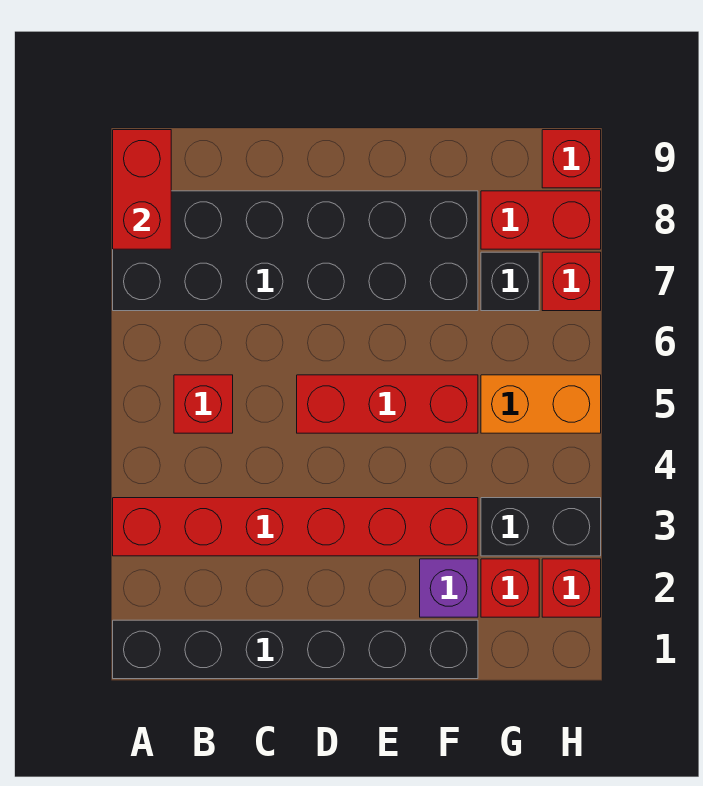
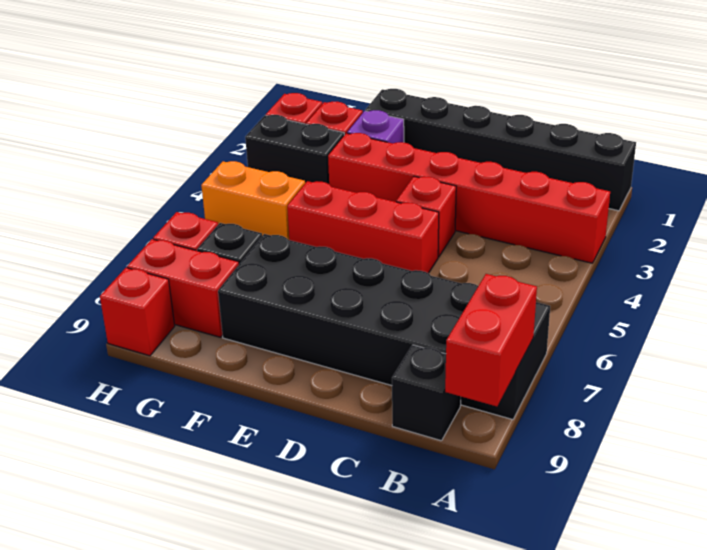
red brick B5 level 1 -> red brick D4 level 1
none -> black brick B9 level 1

